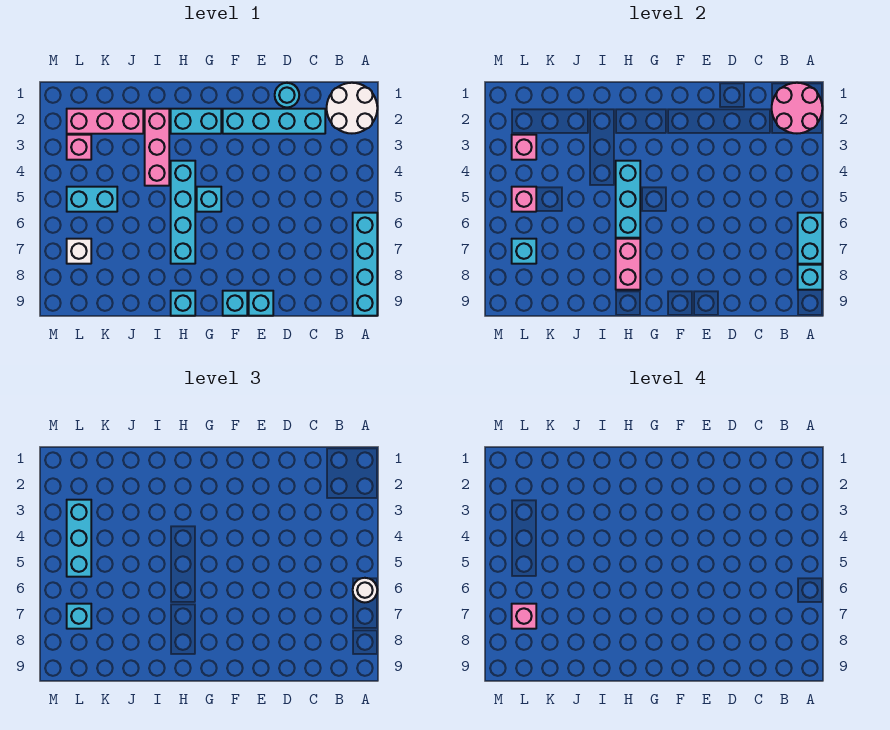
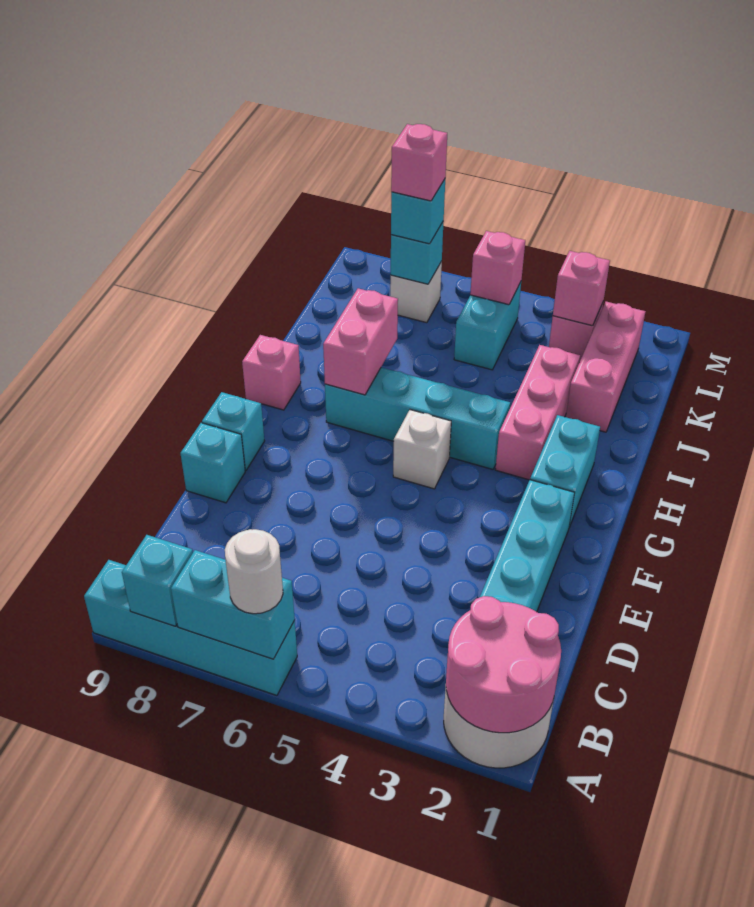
cyan round brick D1 level 1 -> none
cyan brick G5 level 1 -> white brick G5 level 1
cyan brick H4:H6 level 2 -> none
pink brick H7:H8 level 2 -> pink brick H7:I7 level 2
cyan brick H9 level 1 -> pink brick H9 level 1
pink brick I2:I4 level 1 -> pink brick H3:J3 level 1
cyan brick L3:L5 level 3 -> none

